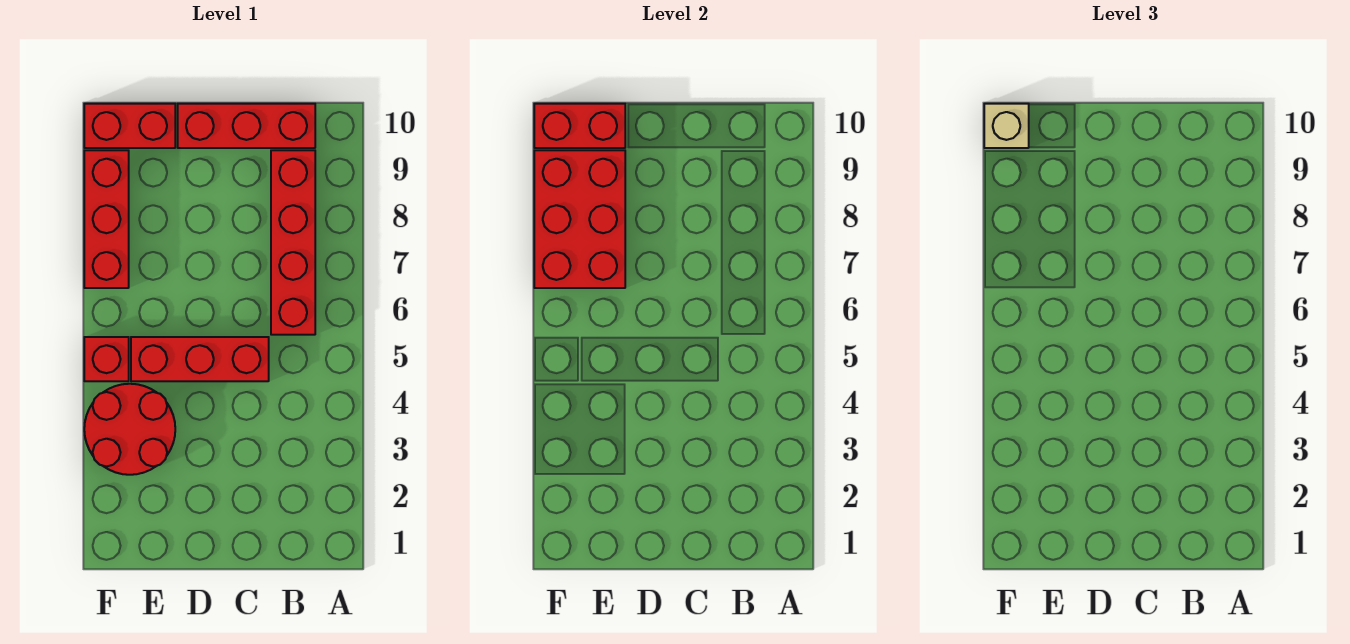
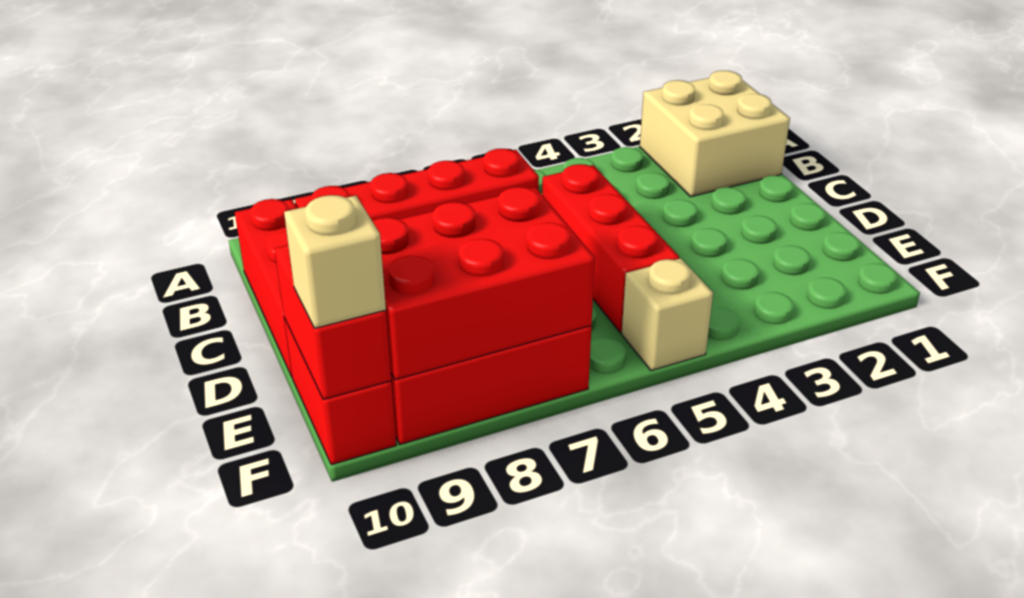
none -> tan brick A1:B2 level 1
red round brick E3:F4 level 1 -> none
red brick F5 level 1 -> tan brick F5 level 1

